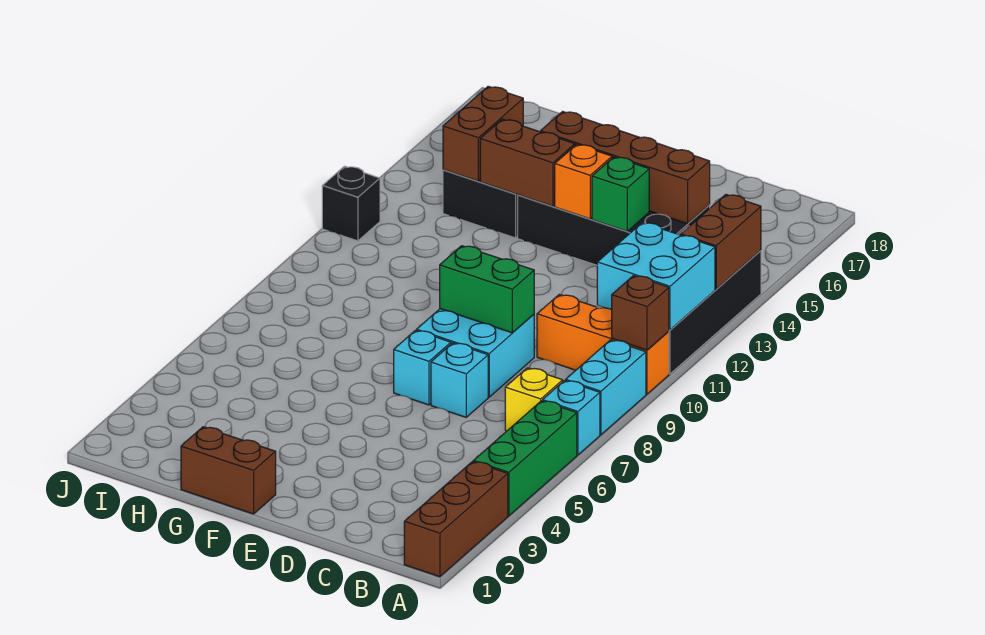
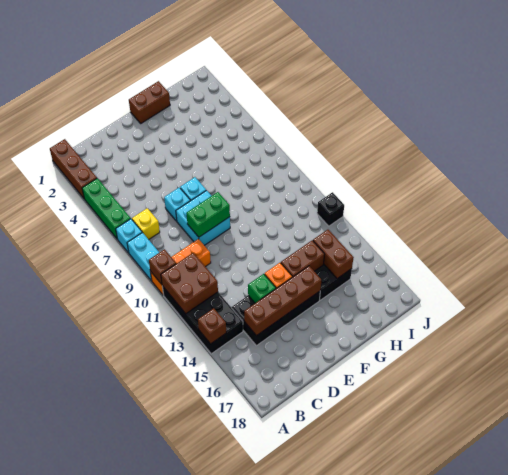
cyan brick A11:B12 level 2 -> brown brick A11:B12 level 2
brown brick A13:A14 level 2 -> brown brick A14 level 2

